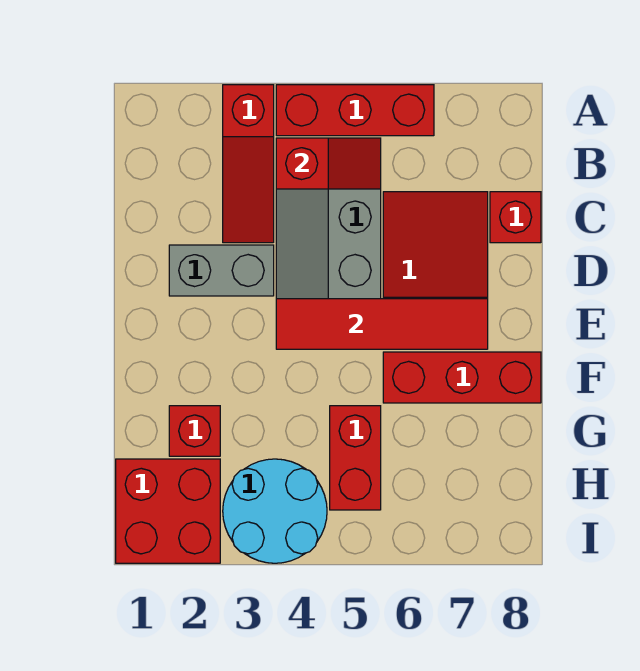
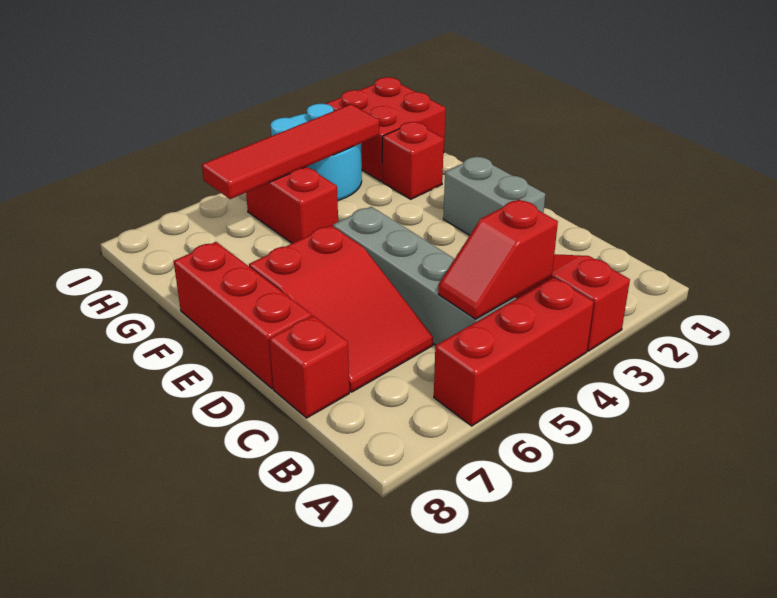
grey brick D2:D3 level 1 -> grey brick D2:E2 level 1
red tile E4:E7 level 2 -> red tile H3:H6 level 2
red brick F6:F8 level 1 -> red brick D8:F8 level 1

